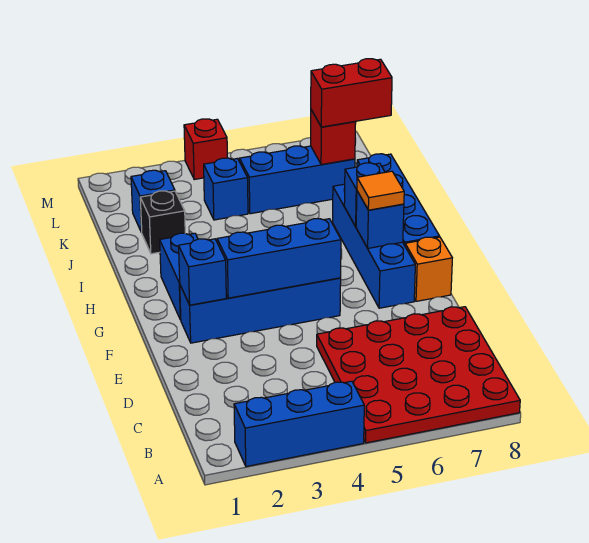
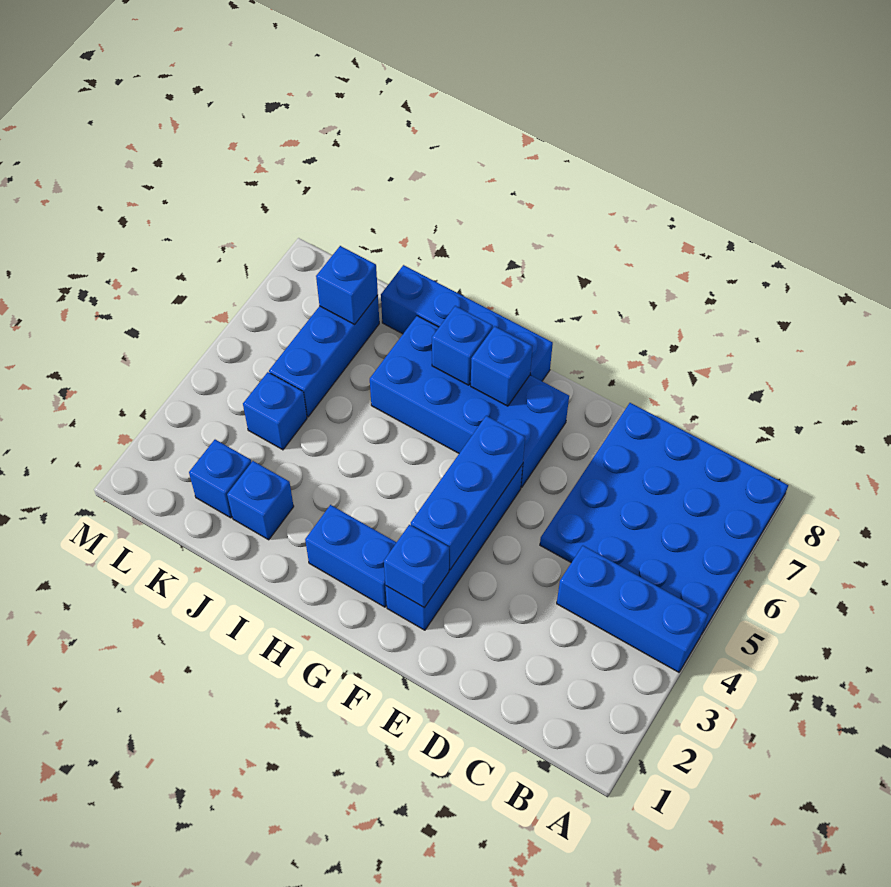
blue brick A2:A4 level 1 -> blue brick A4:C4 level 1
red plate A5:D8 level 1 -> blue plate A5:D8 level 1
blue brick F7:I7 level 1 -> blue brick F6:I7 level 1
orange brick F8 level 1 -> none
orange tile G7 level 3 -> none
black brick J2 level 1 -> blue brick J2 level 1
red brick K7 level 2 -> blue brick K7 level 2
red brick K7:K8 level 3 -> none
red brick M4 level 1 -> none

